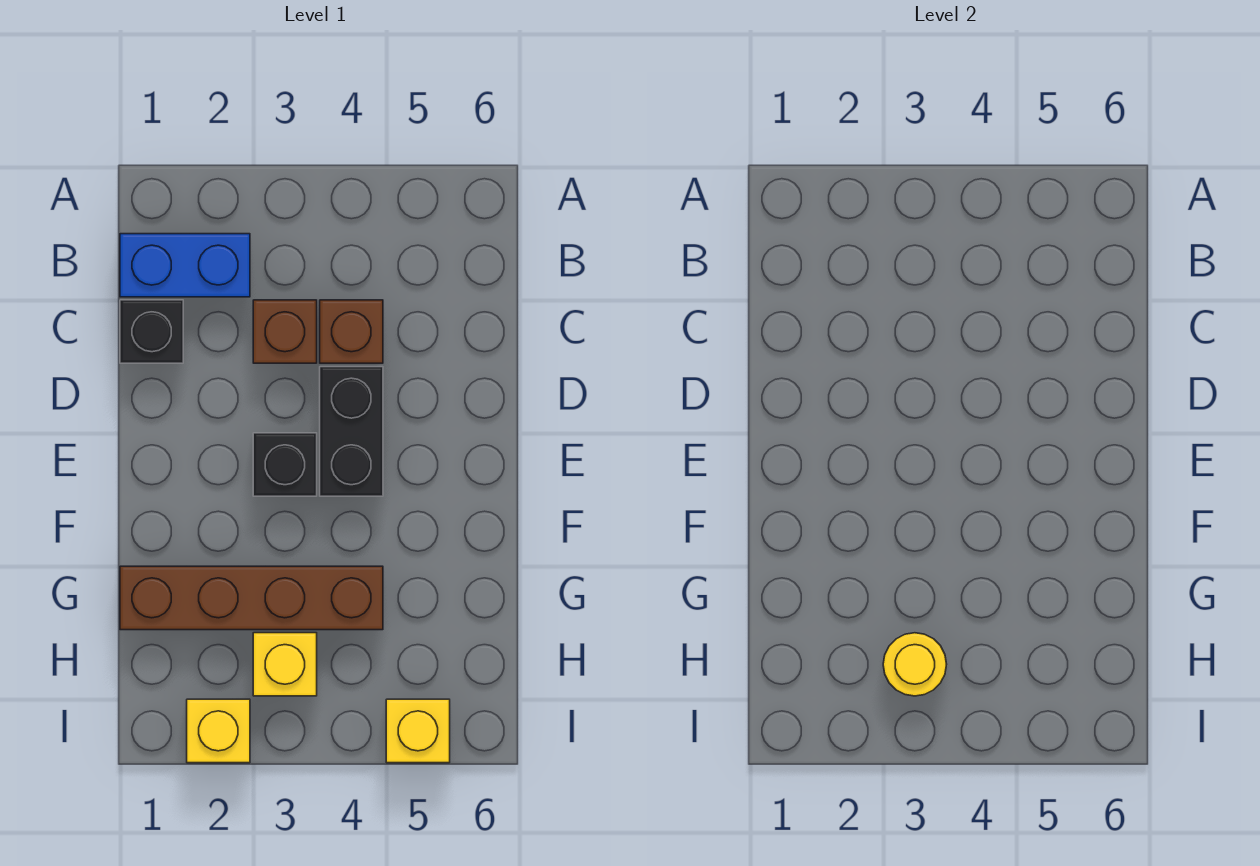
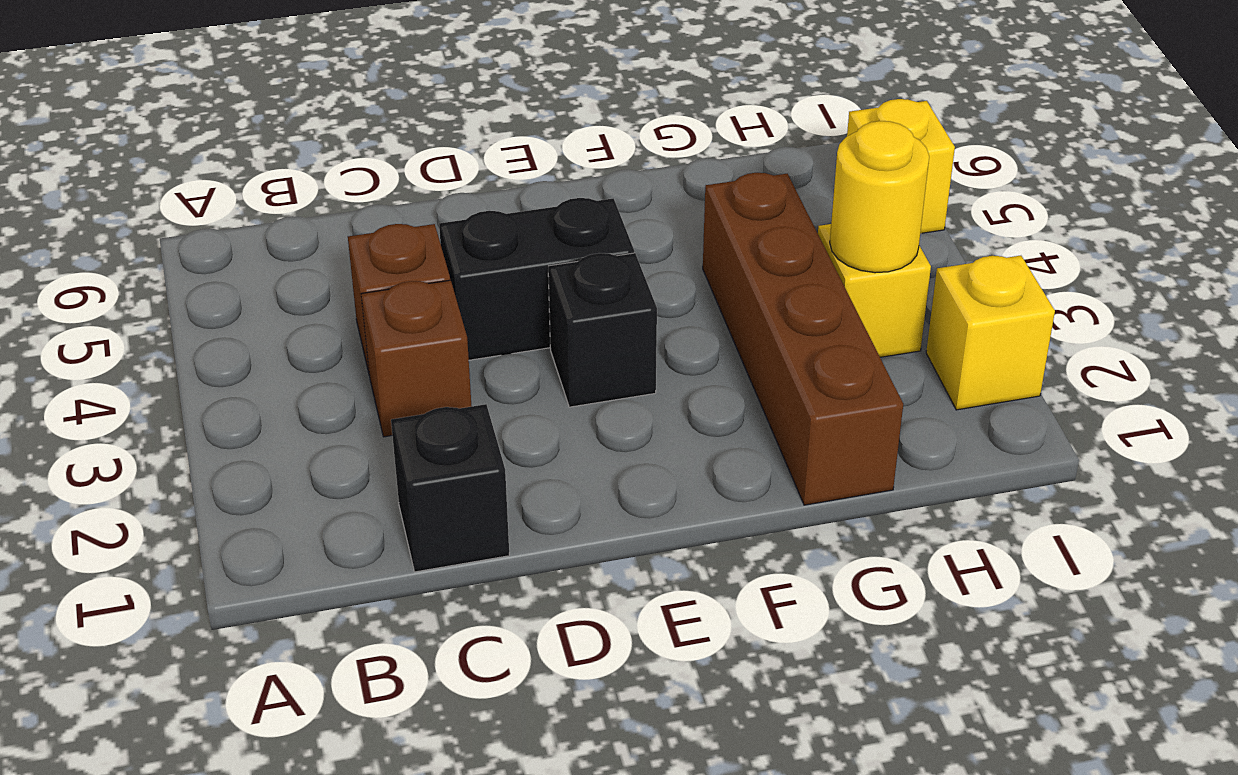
blue brick B1:B2 level 1 -> none

